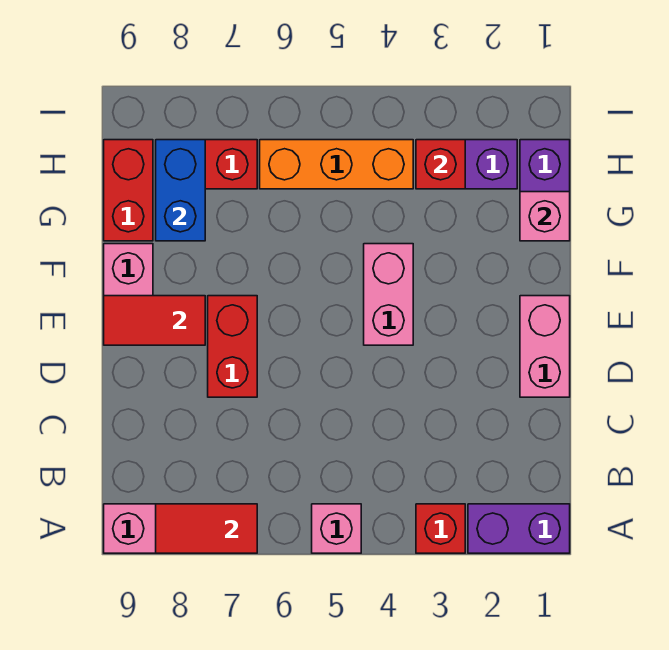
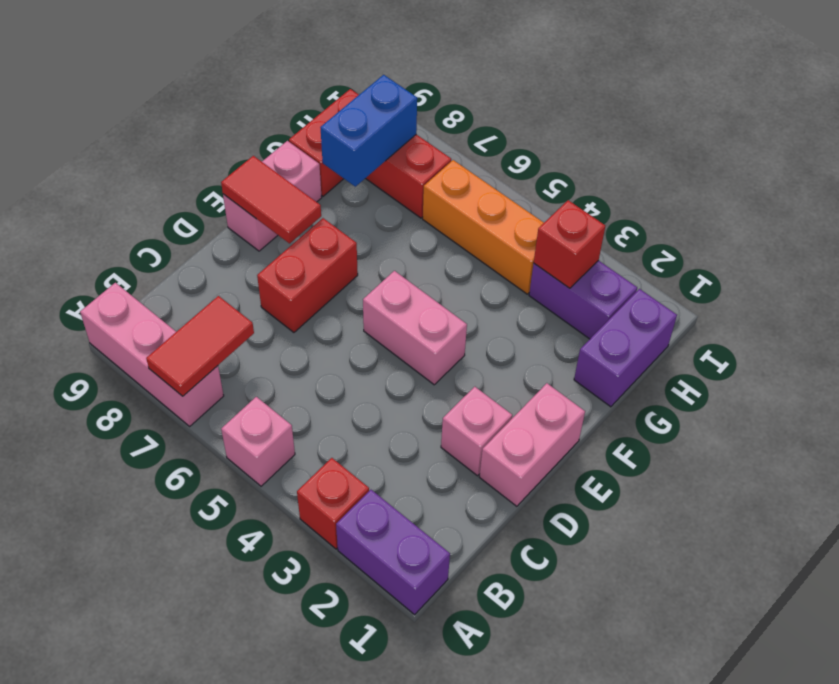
red tile A7:A8 level 2 -> red tile A7:B7 level 2
pink brick E4:F4 level 1 -> pink brick E4:E5 level 1
pink brick G1 level 2 -> pink brick D2 level 1

